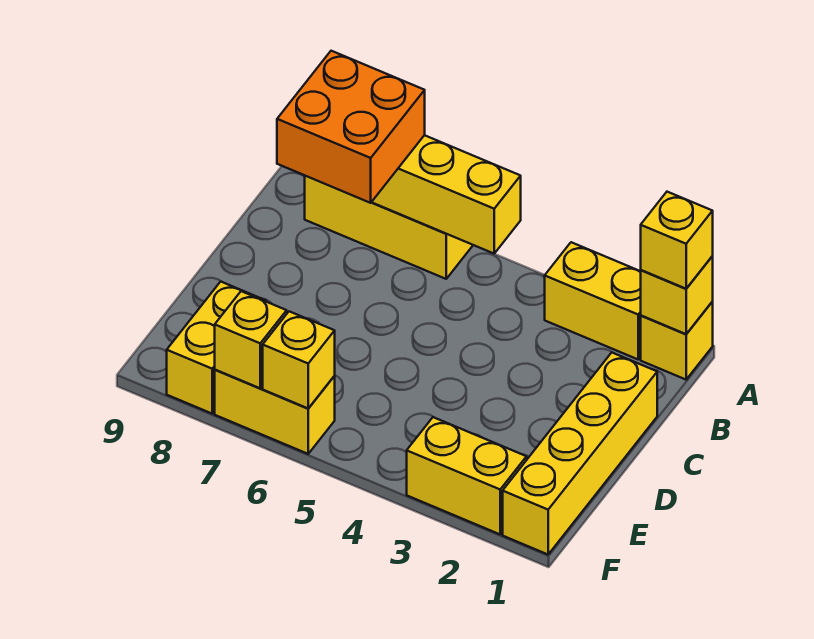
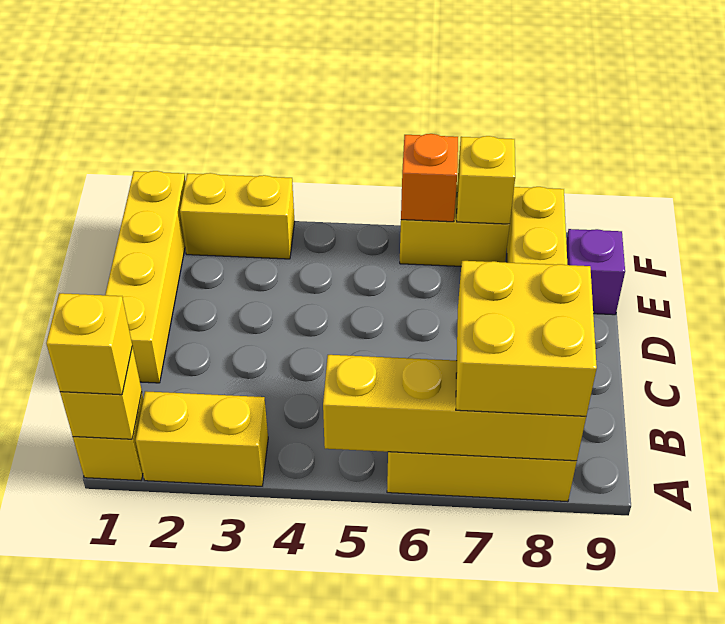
orange brick A7:B8 level 3 -> yellow brick A7:B8 level 3
none -> purple brick E9 level 1
yellow brick F6 level 2 -> orange brick F6 level 2

